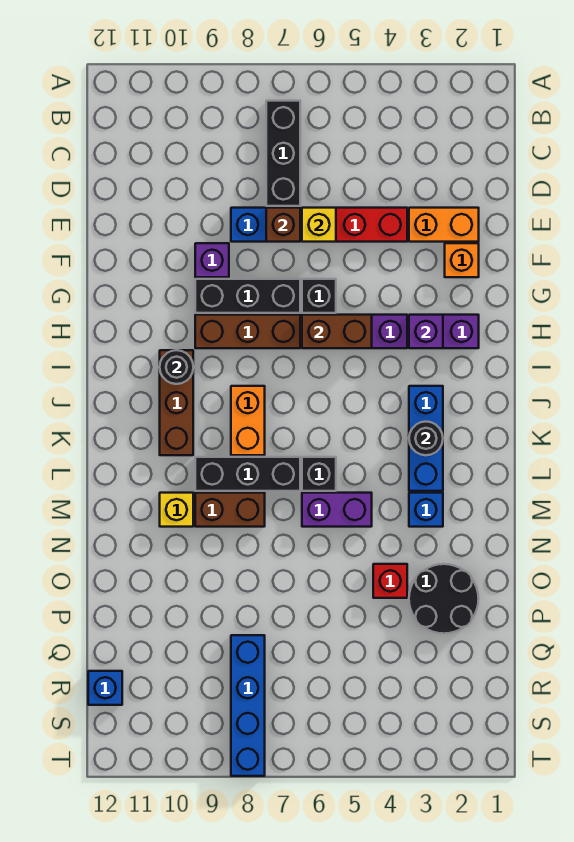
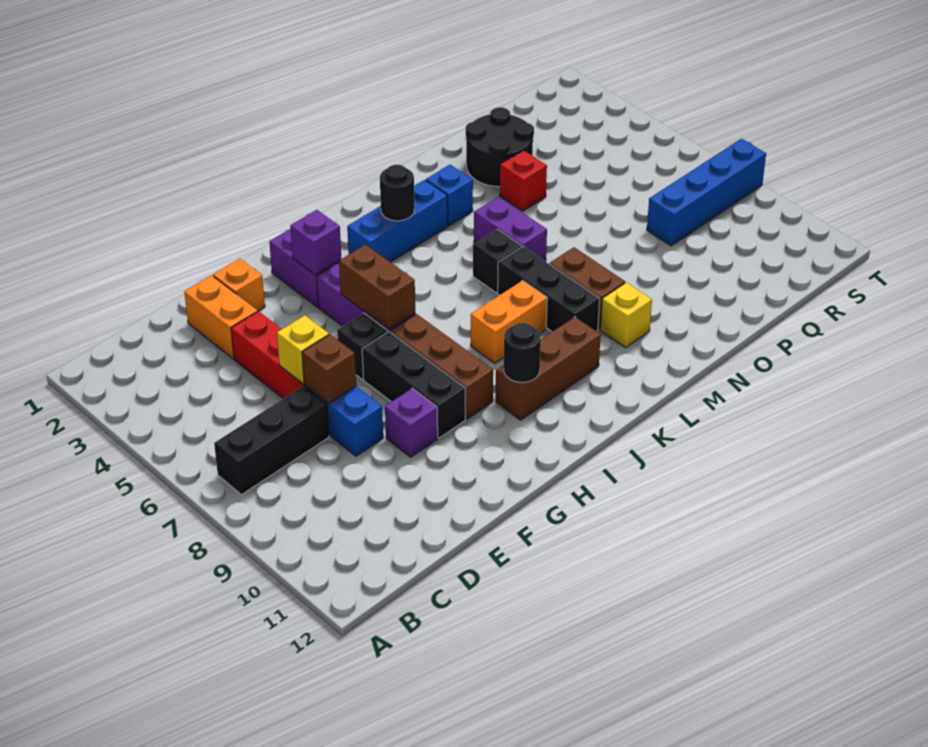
blue brick R12 level 1 -> none

